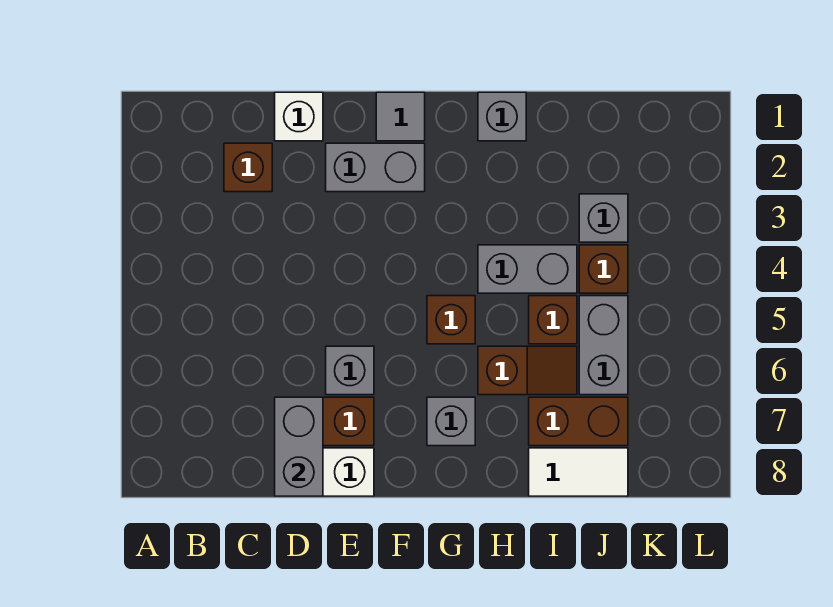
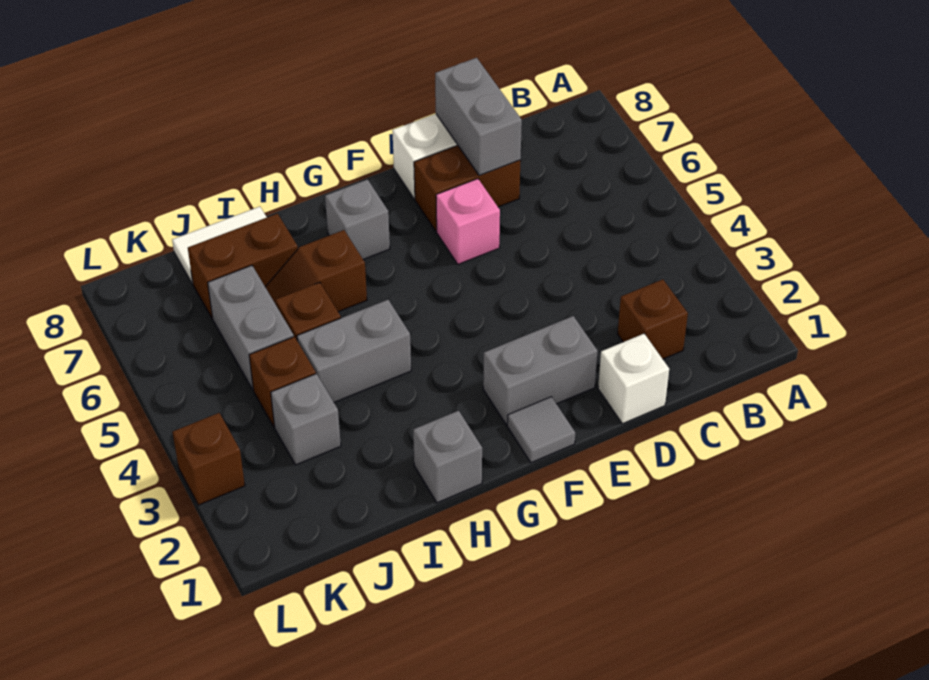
grey brick E6 level 1 -> pink brick E6 level 1
brown brick G5 level 1 -> brown brick L3 level 1

